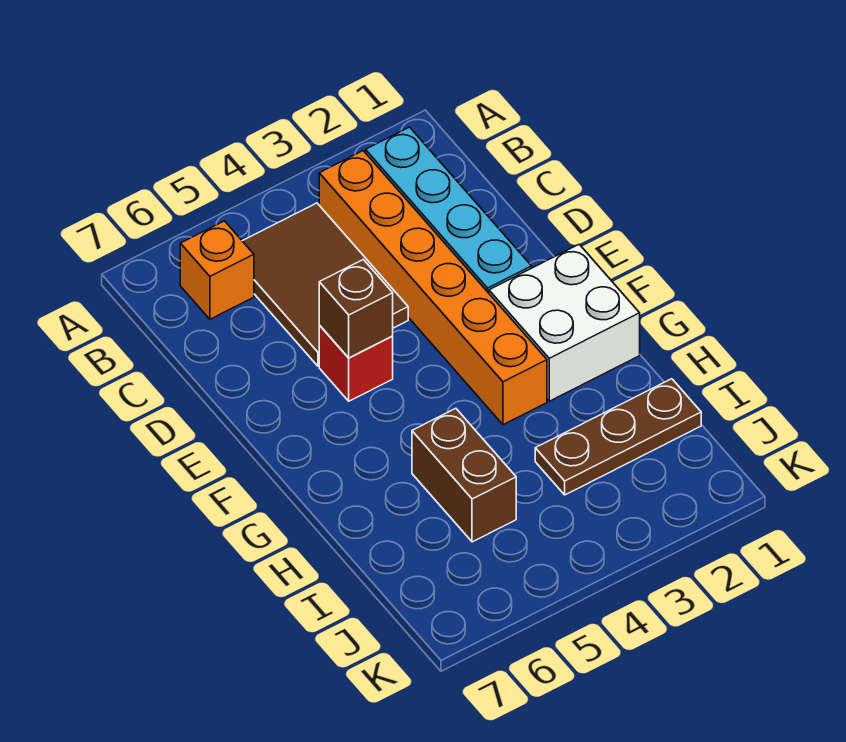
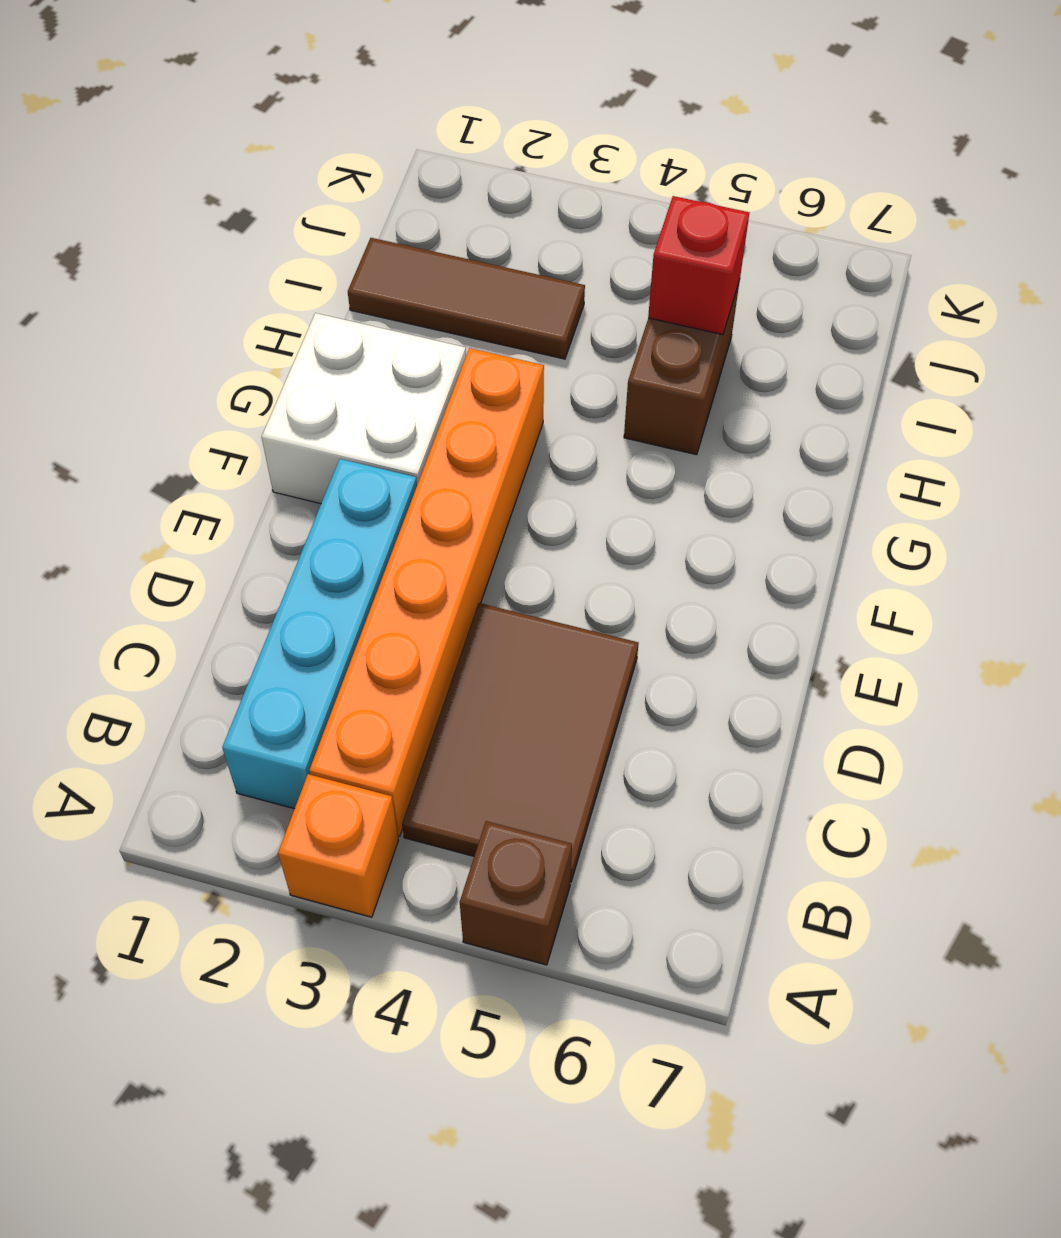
orange brick B6 level 1 -> orange brick A3 level 1
red brick E5 level 1 -> red brick I5 level 2
brown brick E5 level 2 -> brown brick A5 level 1
brown plate I1:I3 level 1 -> brown tile I1:I3 level 1

